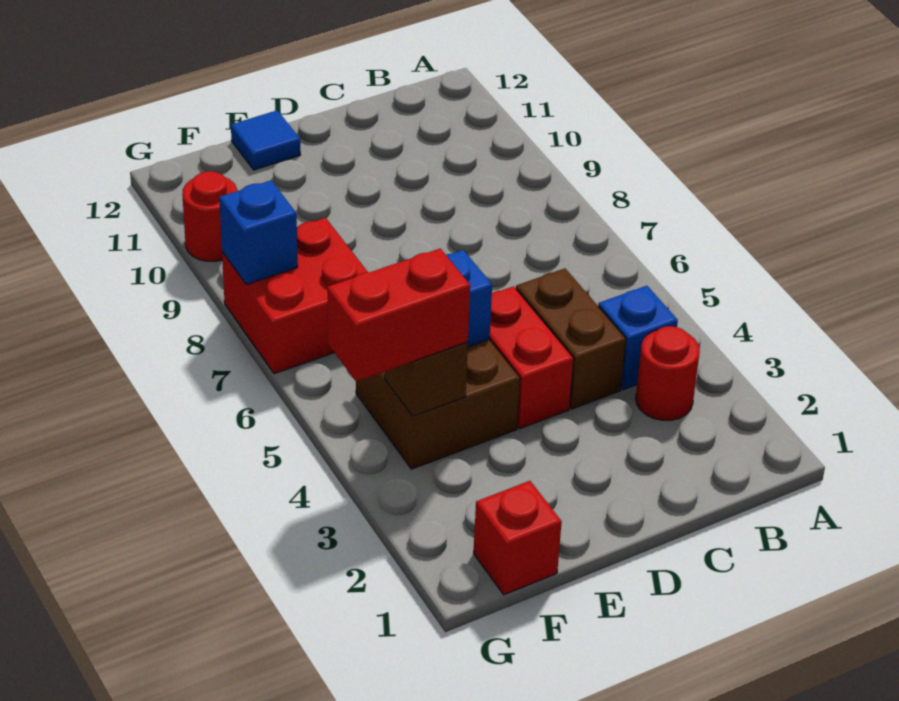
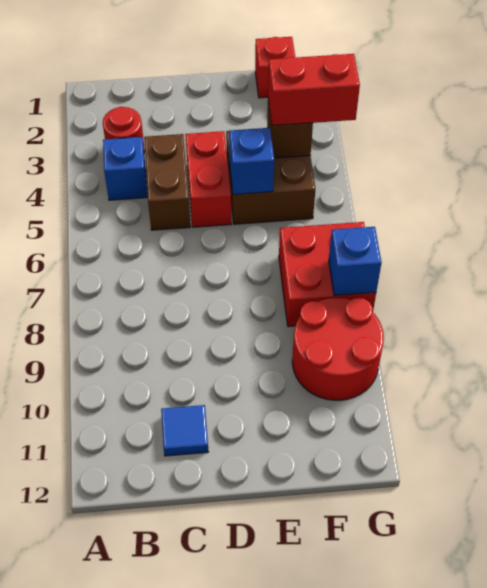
blue tile E12 level 1 -> blue tile C11 level 1
red round brick G10 level 1 -> red round brick F9:G10 level 1

